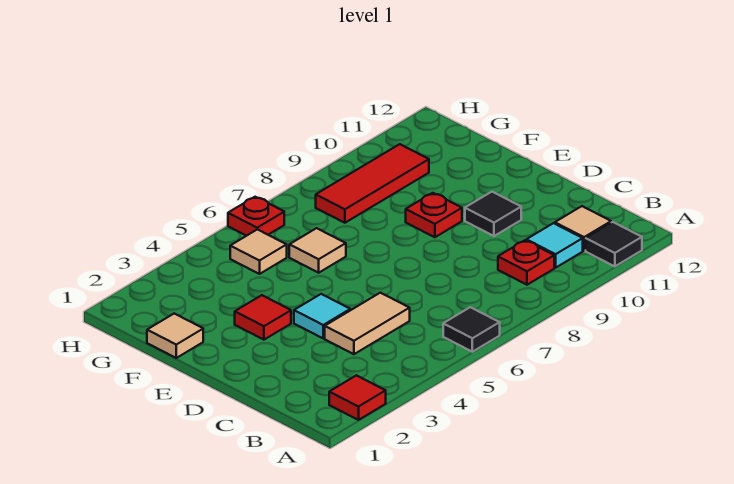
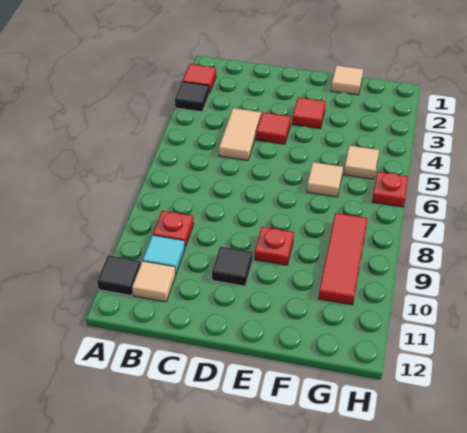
black tile A6 level 1 -> black tile A3 level 1
cyan tile D4 level 1 -> red tile D4 level 1

